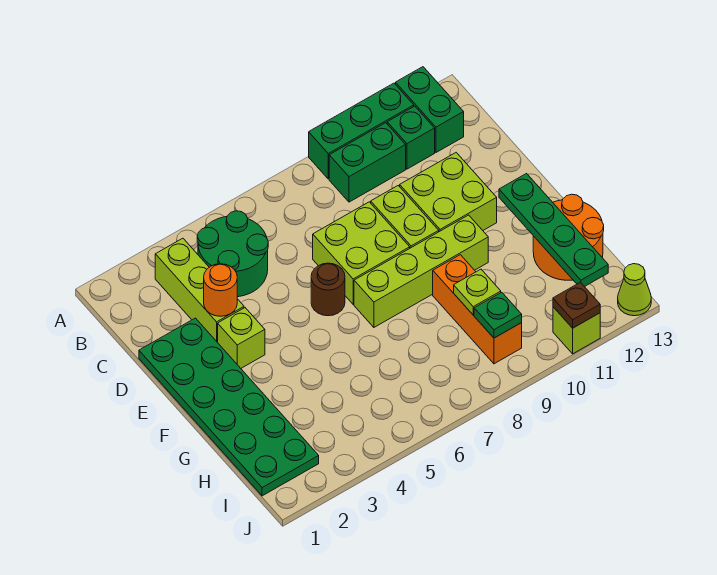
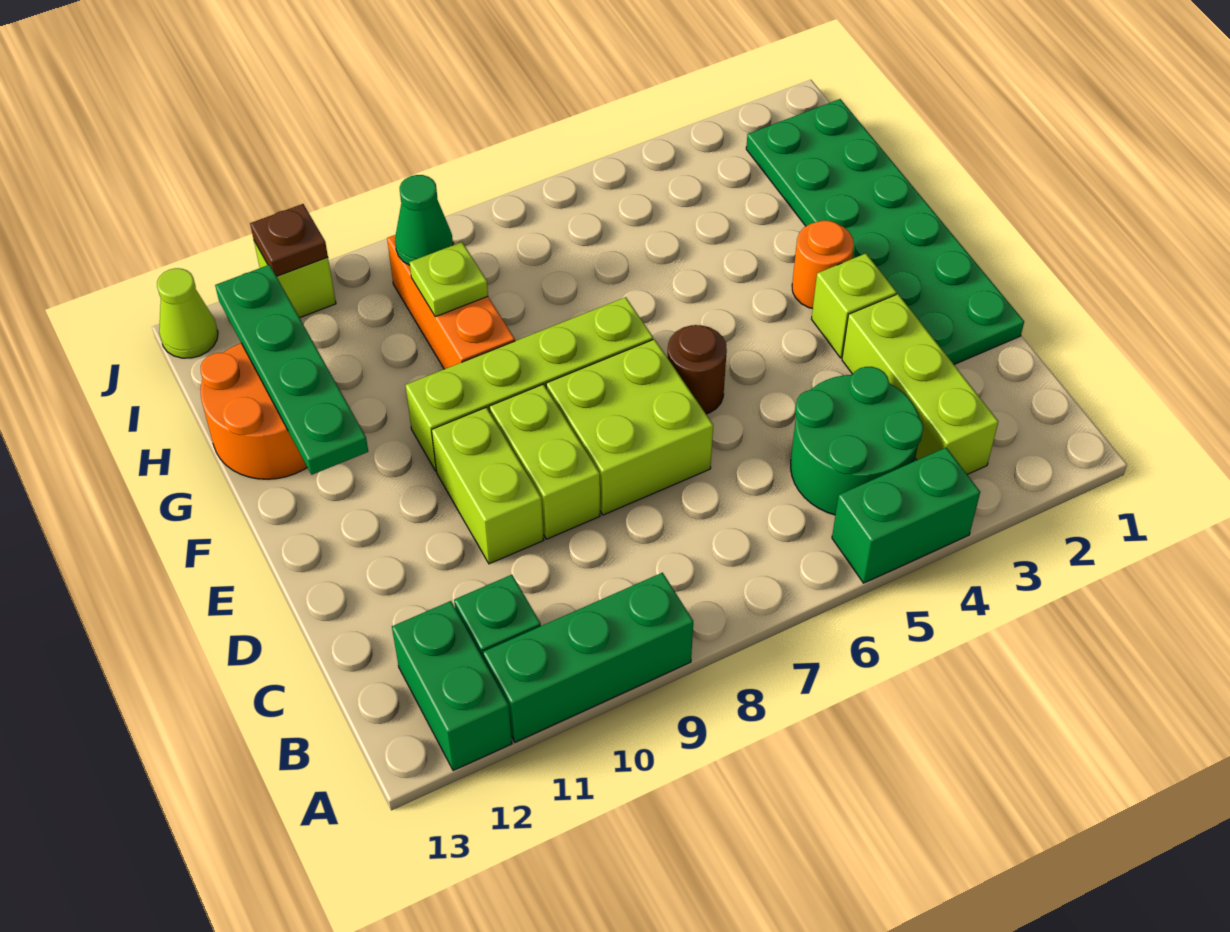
green brick B9:B10 level 1 -> green brick A4:A5 level 1
orange round brick D3 level 2 -> orange round brick F3 level 1
lime brick D10:E11 level 1 -> lime brick D10:E10 level 1
green plate I9 level 2 -> green cone I9 level 2

